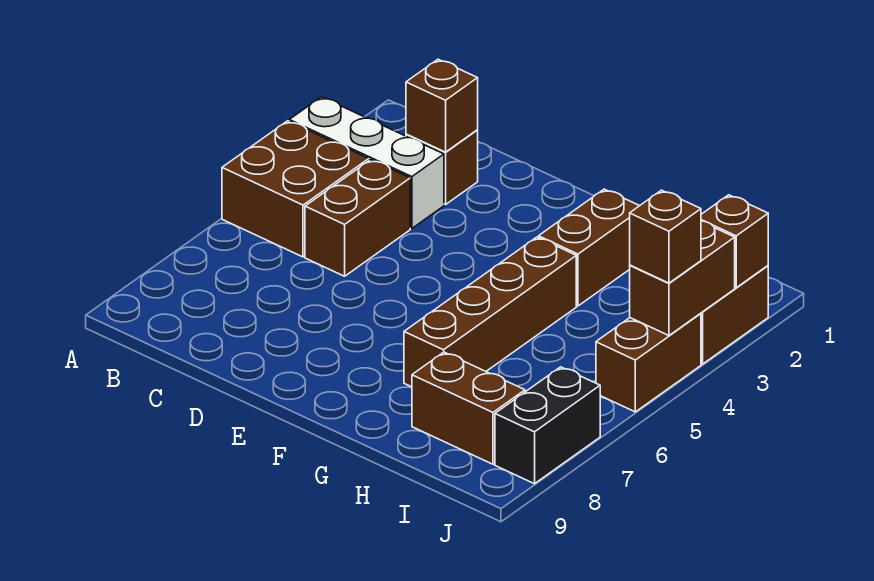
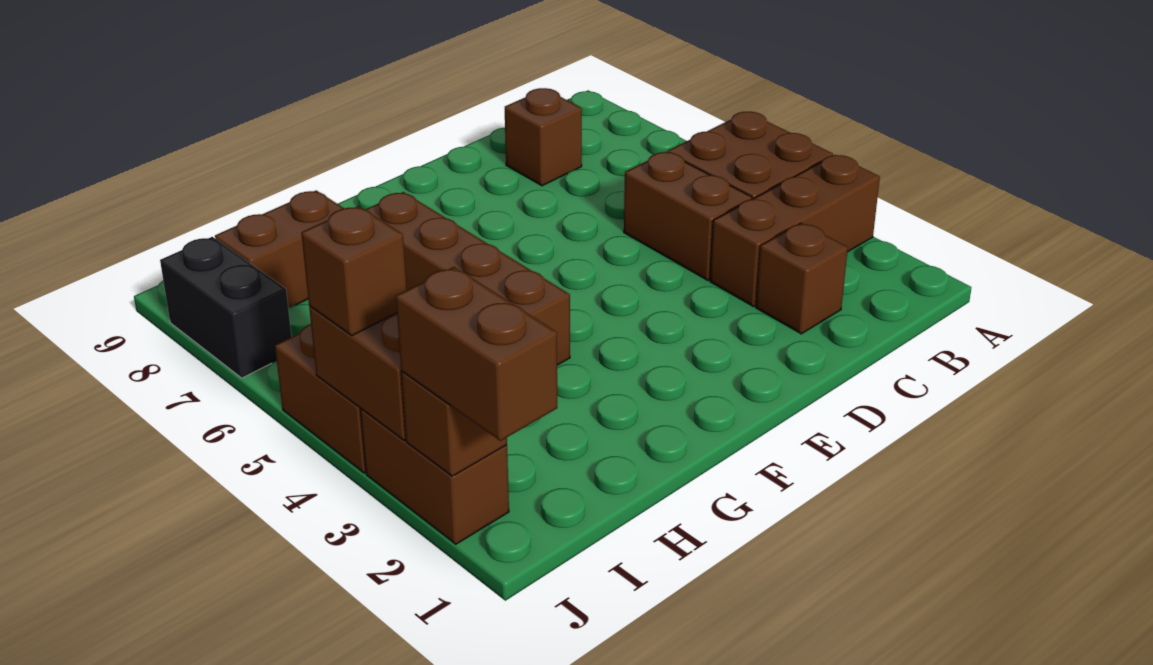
white brick A3:C3 level 1 -> brown brick A3:C3 level 1
brown brick C2 level 2 -> brown brick C8 level 1
brown brick G2:G3 level 1 -> brown brick J1:J2 level 3

